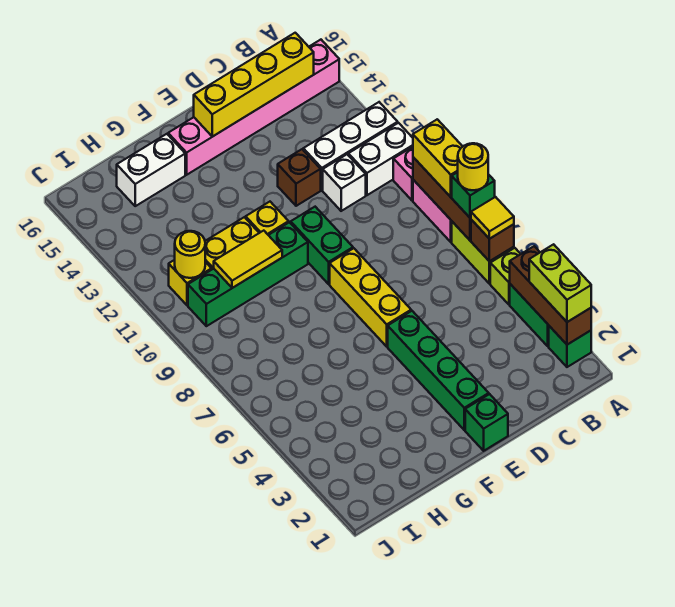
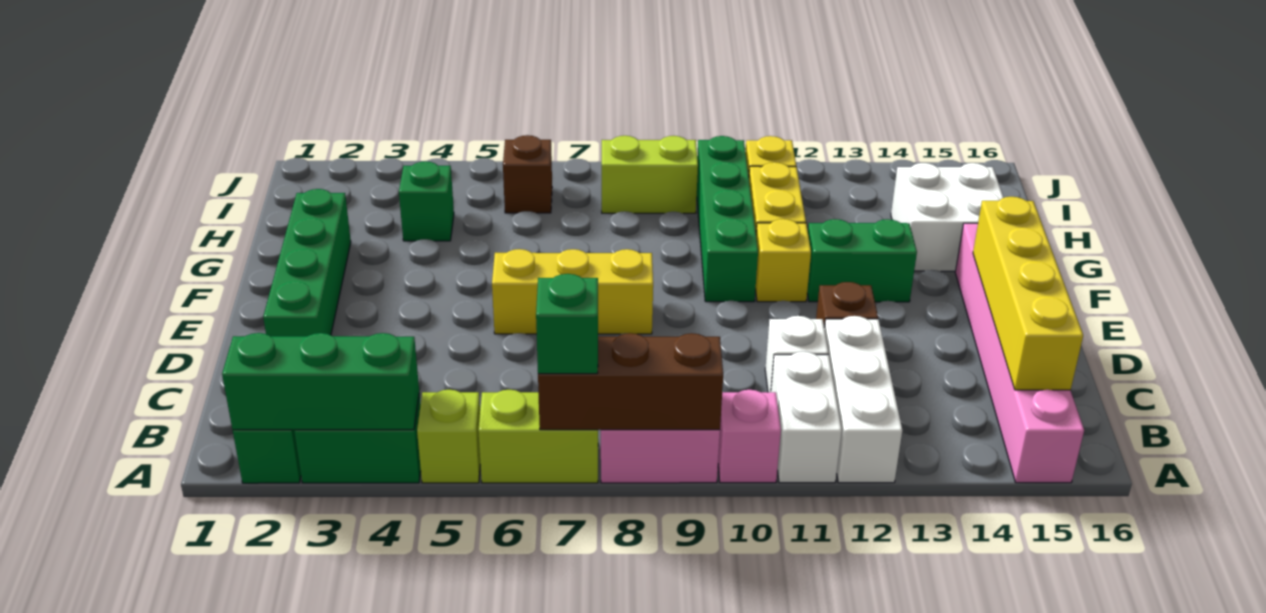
brown brick A2:A4 level 2 -> green brick A2:A4 level 2
lime brick A2:A3 level 3 -> lime brick I8:I9 level 1
brown brick A6 level 2 -> brown brick I6 level 1
yellow tile A6 level 3 -> none
yellow round brick A7 level 4 -> none
yellow brick A8:A9 level 3 -> none
green brick E1 level 1 -> green brick H4 level 1
green brick E2:E5 level 1 -> green brick D2:G2 level 1
green brick E9:E10 level 1 -> green brick F12:F13 level 1
yellow tile G10:H10 level 2 -> none
white brick G15:H15 level 1 -> white brick G14:H15 level 1
yellow round brick I11 level 2 -> none

